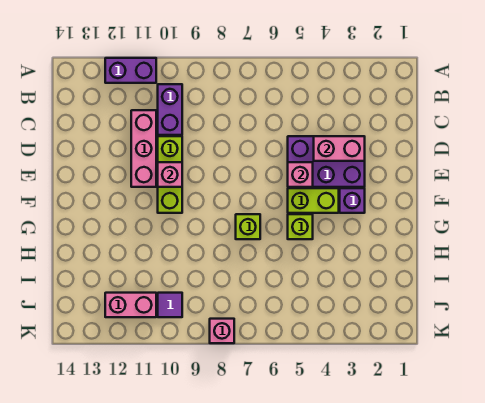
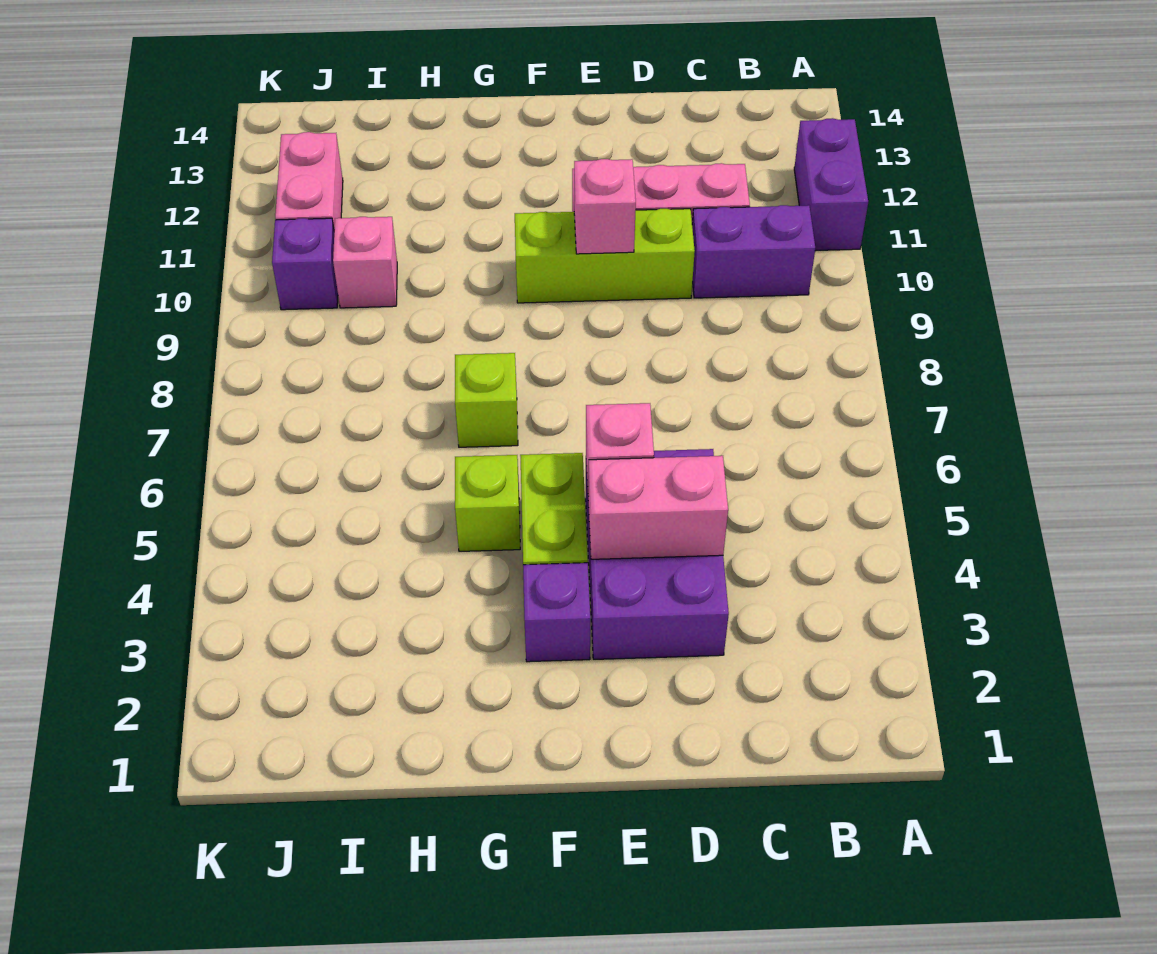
pink brick D3:D4 level 2 -> pink brick D4:E4 level 2
purple tile J10 level 1 -> purple brick J10 level 1
pink brick K8 level 1 -> pink brick I10 level 1

